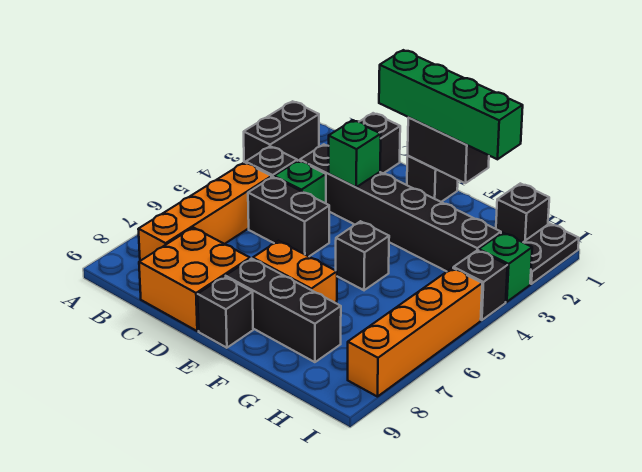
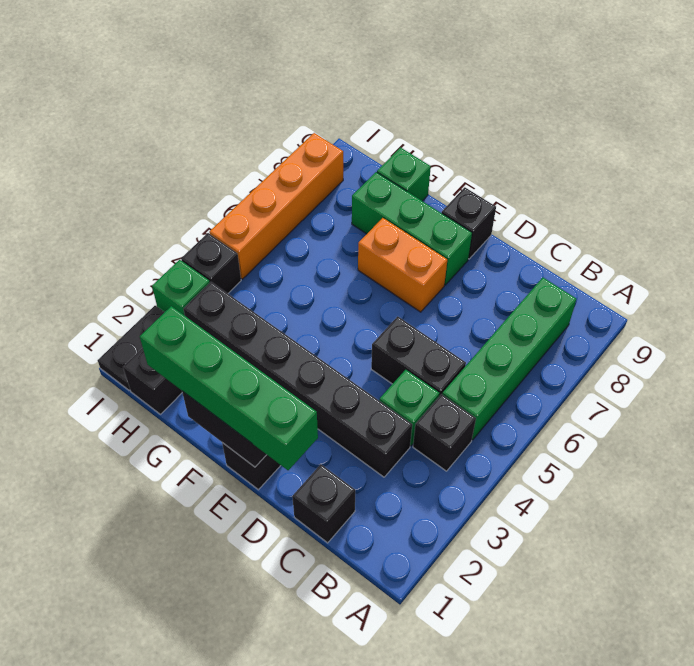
black brick A2:A3 level 1 -> none
orange brick B5:B8 level 1 -> green brick B5:B8 level 1
orange brick C8:D9 level 1 -> none
green brick D3 level 2 -> green brick G9 level 1
black brick E8:G8 level 1 -> green brick E8:G8 level 1
black brick F5 level 1 -> none

